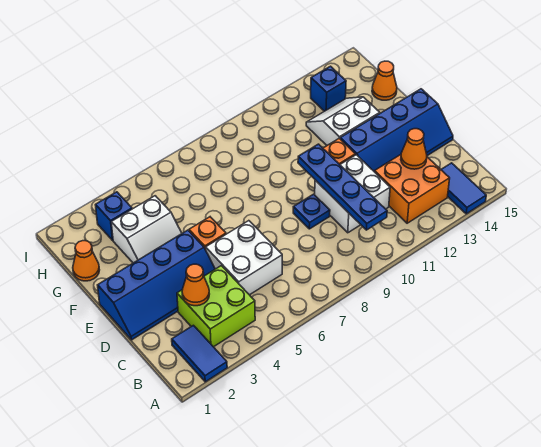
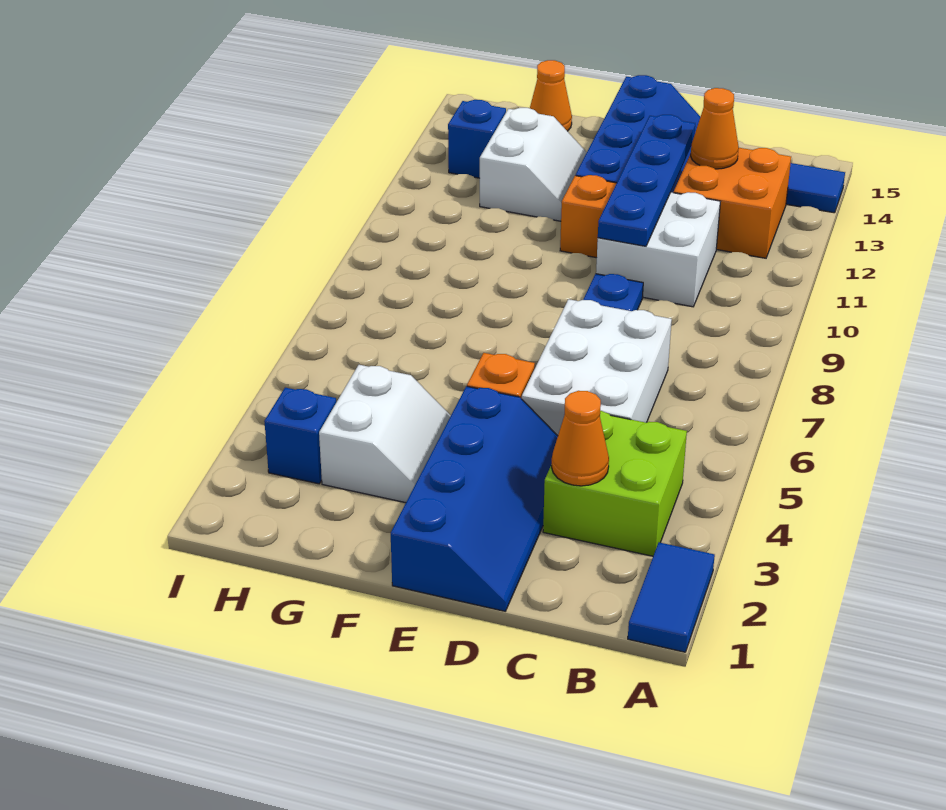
blue tile A2:B2 level 1 -> blue tile A1:A2 level 1
blue plate B10:E10 level 2 -> blue plate D10:D13 level 2
white brick C5:D6 level 1 -> white brick C5:D7 level 1
white slope F12:G13 level 1 top F -> white slope F12:G13 level 1 top G
orange cone G1 level 1 -> none

